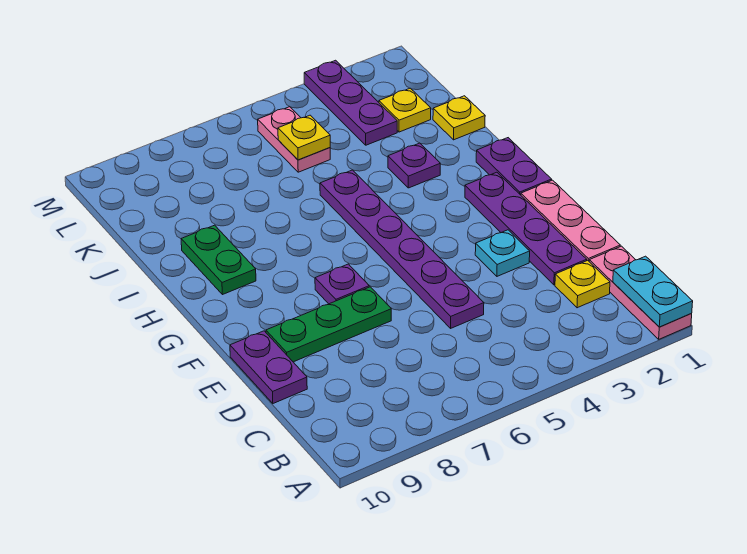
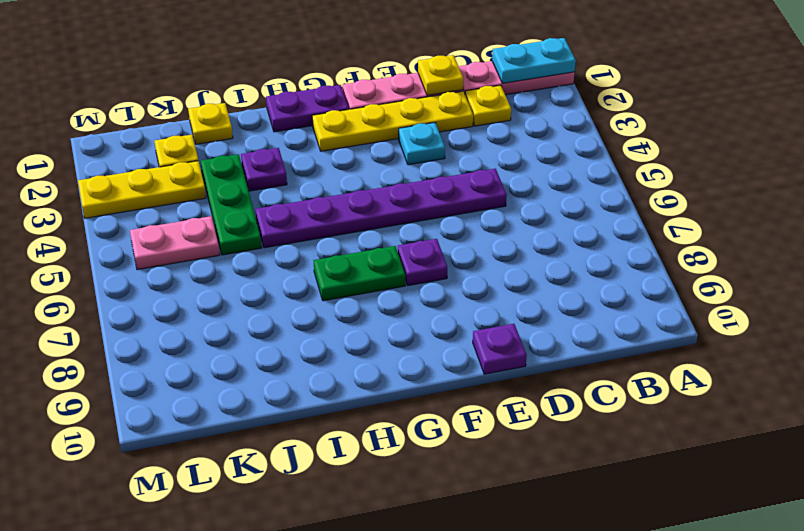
purple plate D2:G2 level 1 -> yellow plate D2:G2 level 1
purple plate D10:E10 level 1 -> purple plate E10 level 1
green plate E7:E9 level 1 -> green plate J3:J5 level 1
green plate H9:I9 level 1 -> green plate G7:H7 level 1
purple plate K3:M3 level 1 -> yellow plate K3:M3 level 1
yellow plate K5 level 2 -> yellow plate D1 level 2

